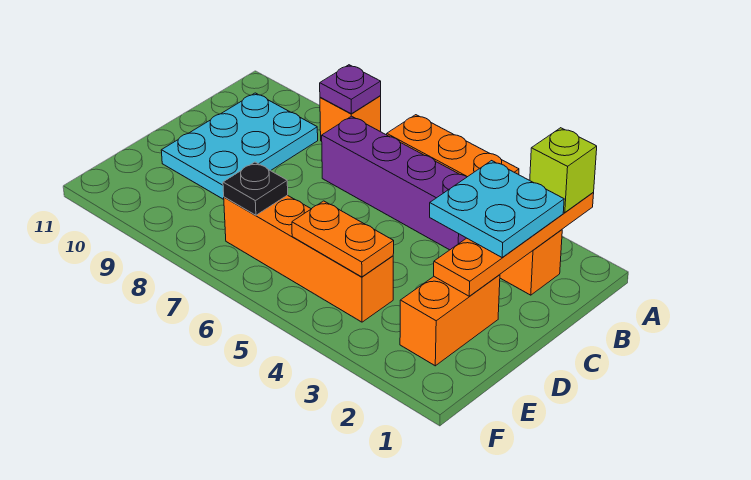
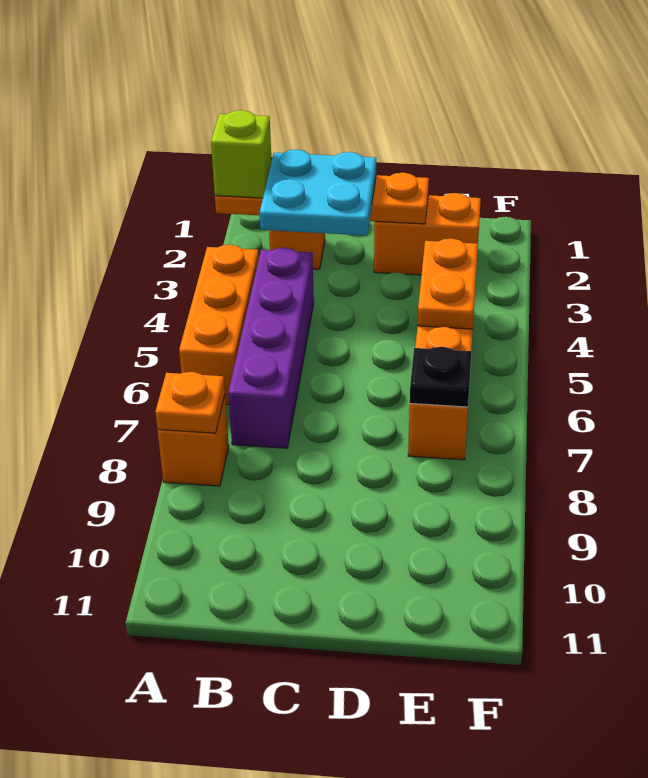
purple plate A8 level 2 -> orange plate A8 level 2
cyan plate B9:D10 level 1 -> none

